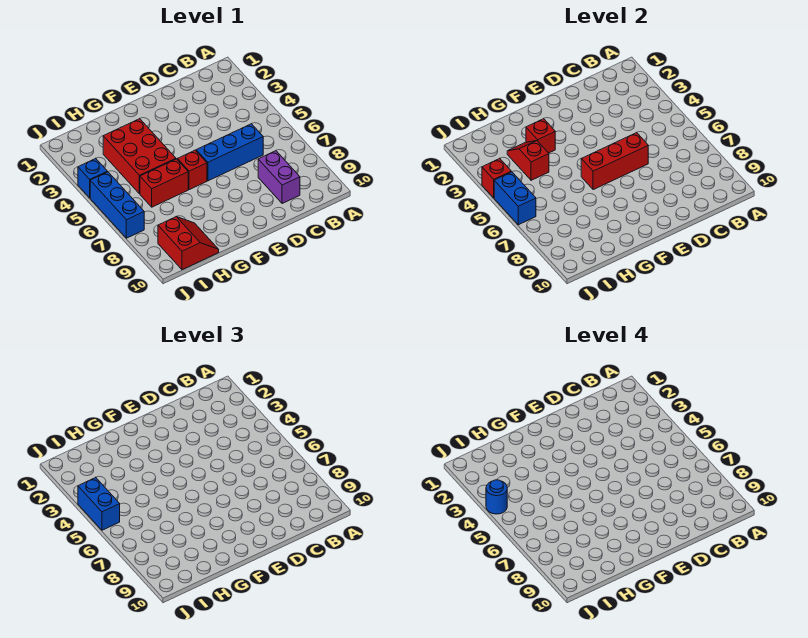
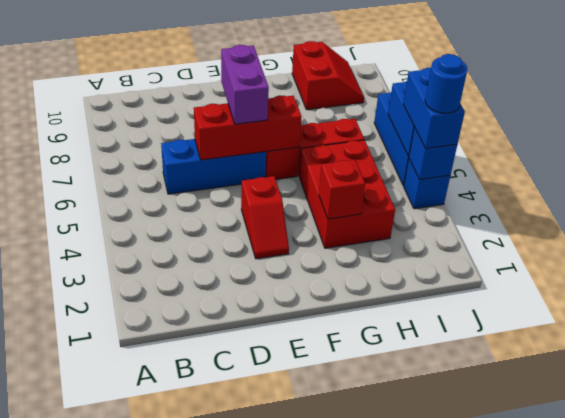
purple brick C8:C9 level 1 -> purple brick E6:E7 level 3
red slope H3:H4 level 2 top 4 -> red slope E3:E4 level 1 top 4
red slope H9:I10 level 1 top I -> red slope H9:I10 level 1 top H
red brick J4 level 2 -> blue brick J4 level 2

